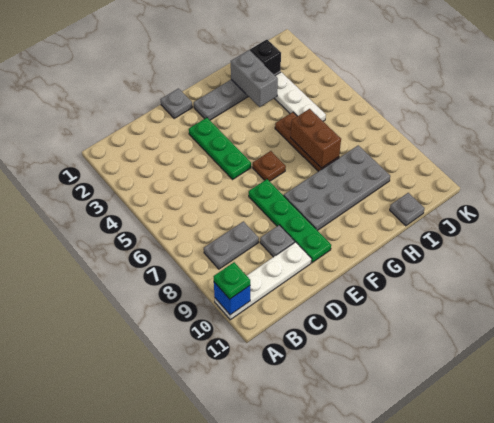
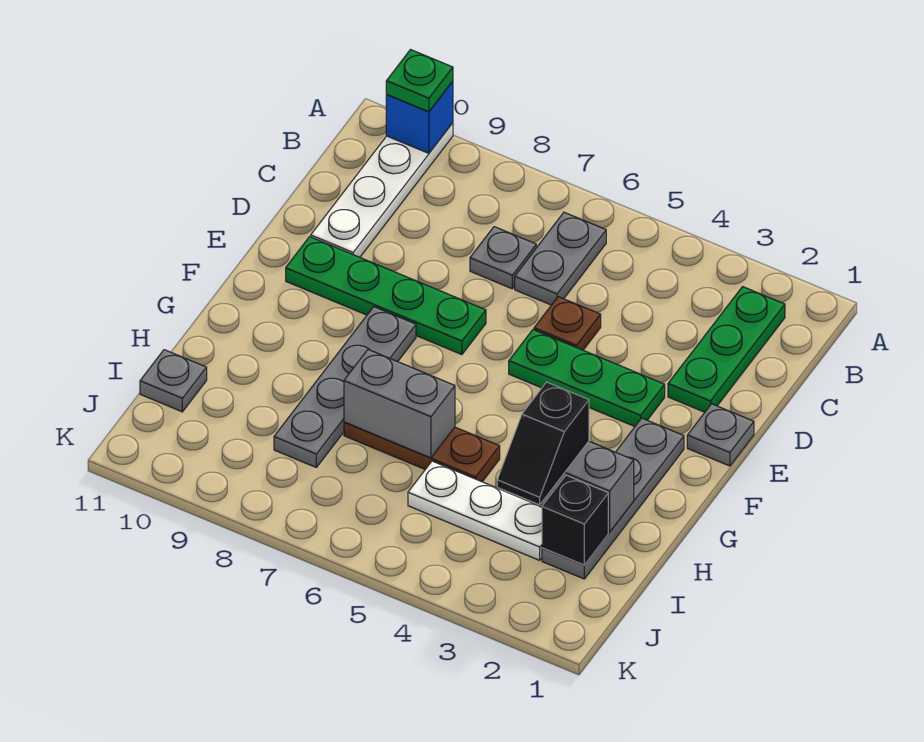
none -> green plate B2:D2 level 1
grey plate B8:C8 level 1 -> grey plate B6:C6 level 1
grey plate D9 level 1 -> grey plate C7 level 1
brown plate F6 level 1 -> brown plate D5 level 1
grey plate F8:I9 level 1 -> grey plate F8:I8 level 1
none -> black slope H3:I3 level 3 top H
brown brick H6:H7 level 2 -> grey brick H6:H7 level 2

